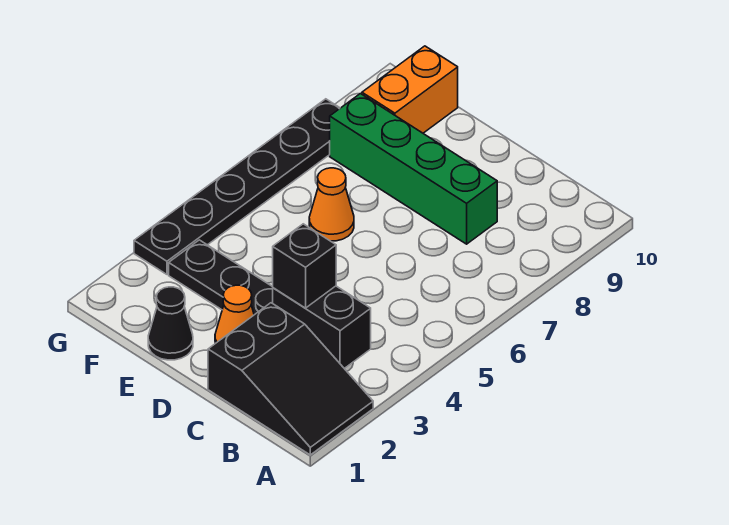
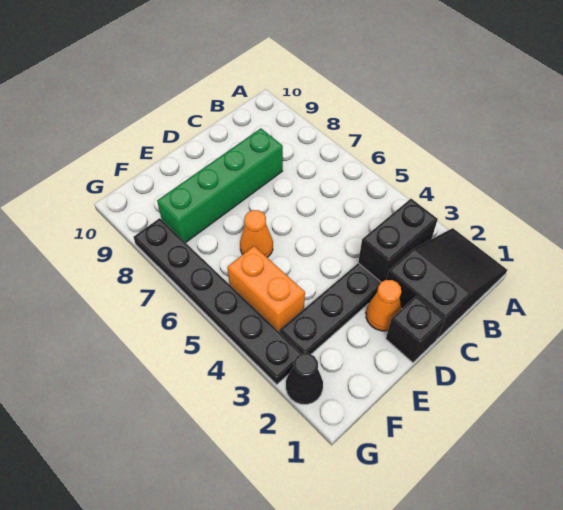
black brick C3 level 3 -> black brick D1 level 1
black cone E1 level 1 -> black cone G2 level 1
orange brick F9:F10 level 1 -> orange brick F4:F5 level 1

